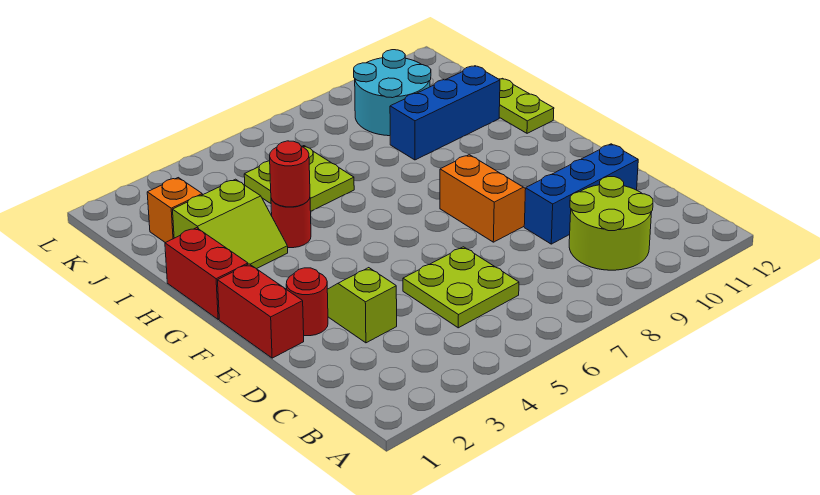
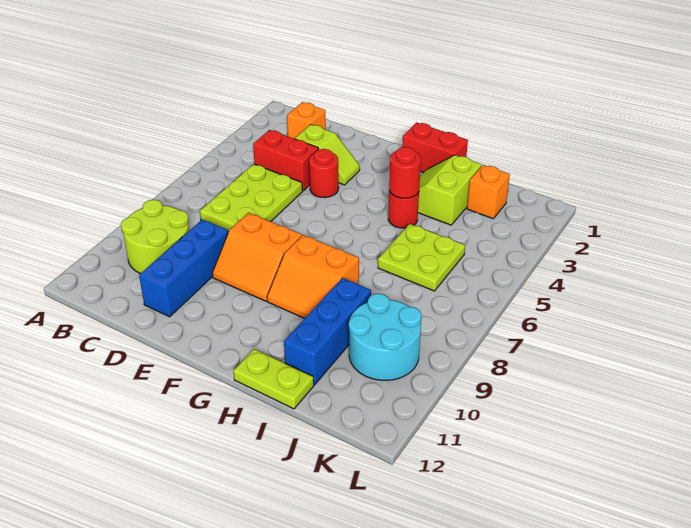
none -> orange brick C2 level 1
lime plate C5:D6 level 1 -> lime plate C5:D7 level 1
red brick E1:F1 level 1 -> red brick C4:D4 level 1
red round brick E2 level 1 -> red round brick E4 level 1
none -> orange slope G8:H9 level 1 top 8

